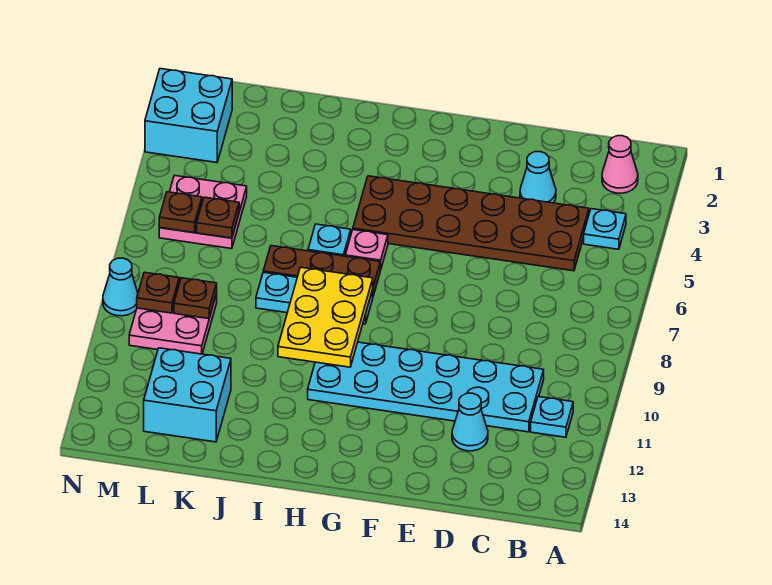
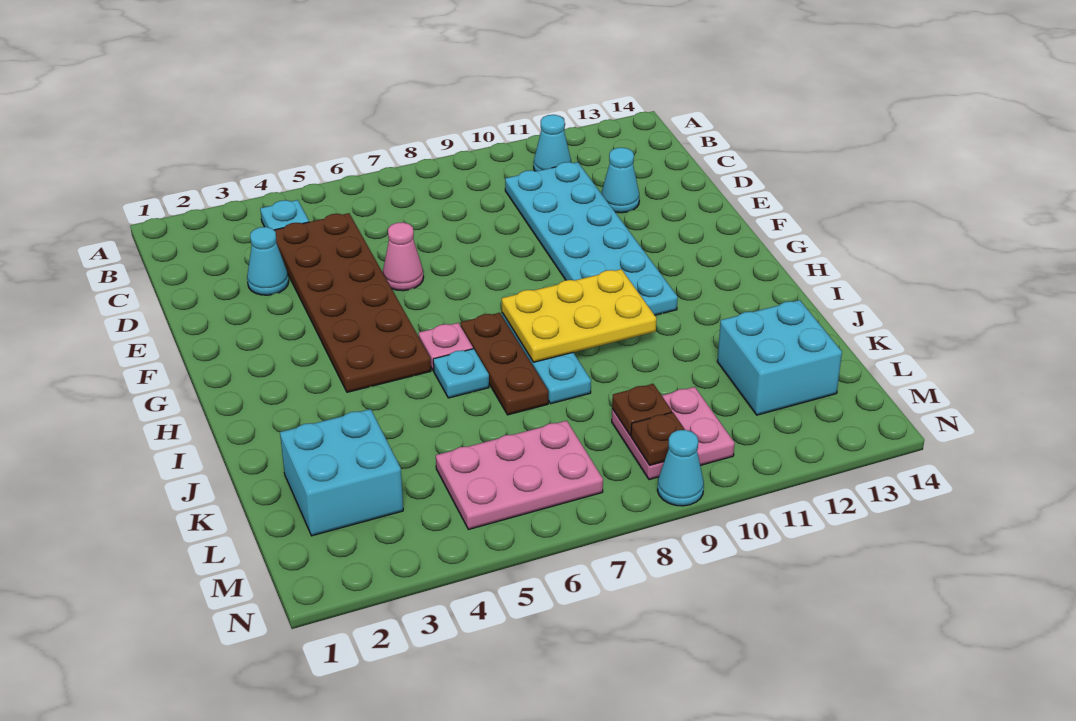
pink cone B2 level 1 -> pink cone E6 level 1
cyan plate B11 level 1 -> cyan cone B11 level 1
pink plate L5:M6 level 1 -> pink plate L5:M7 level 1
brown plate L6 level 2 -> none
cyan brick M2:N3 level 1 -> cyan brick K2:L3 level 1
brown plate M6 level 2 -> none

